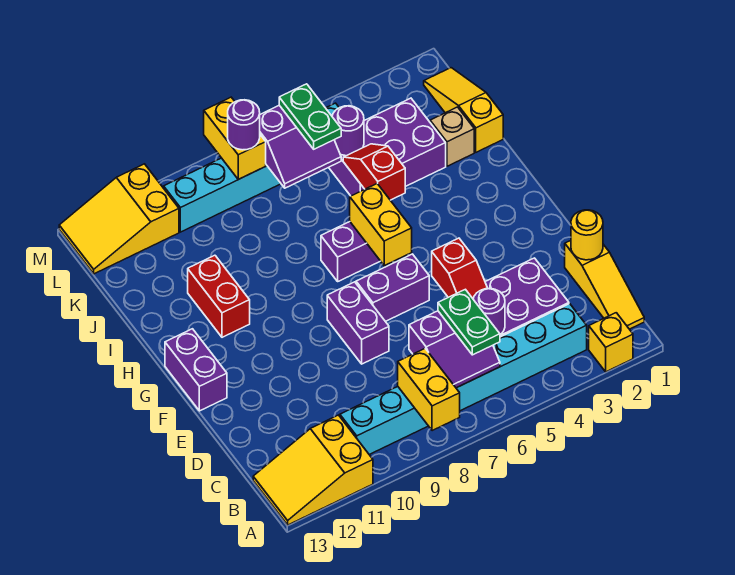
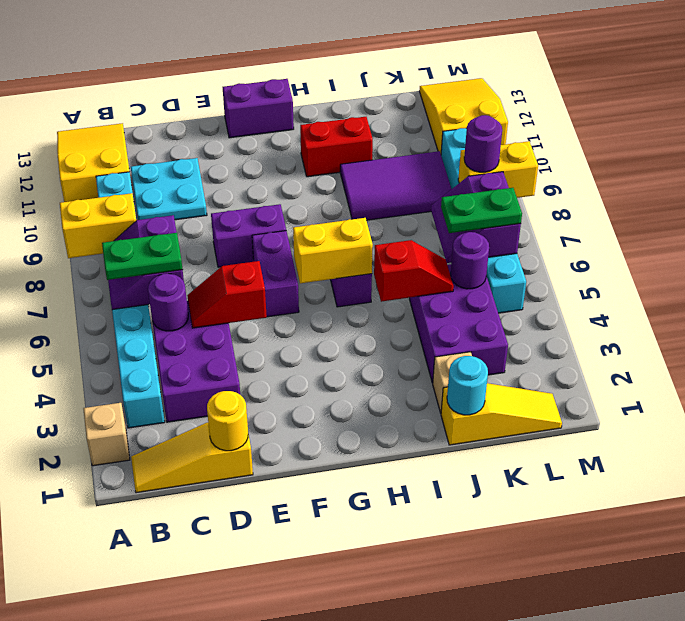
yellow brick A2 level 1 -> tan brick A2 level 1
none -> cyan plate C10:D11 level 1
none -> purple tile I9:K10 level 1
none -> cyan round brick J1 level 2

